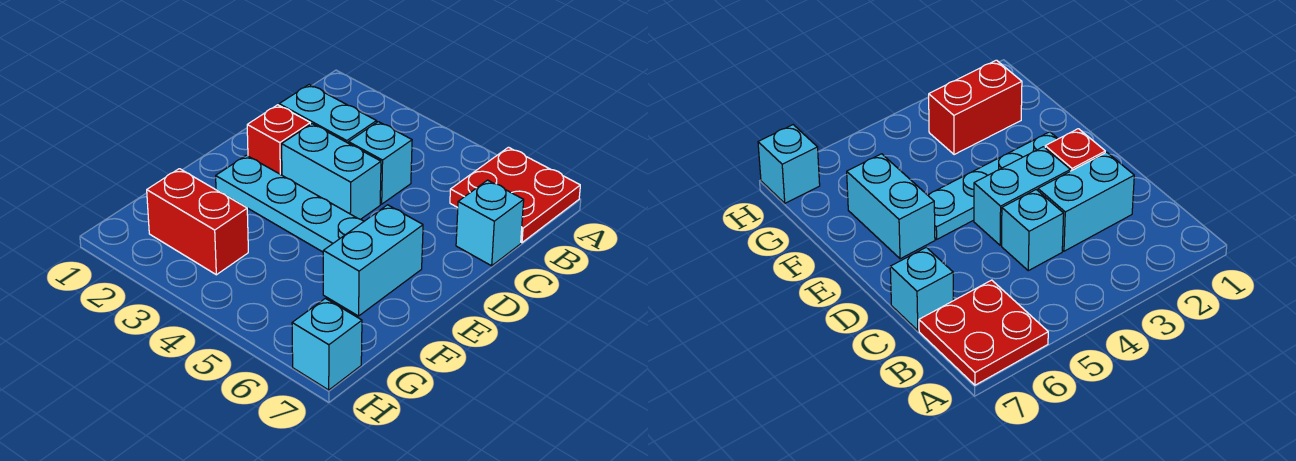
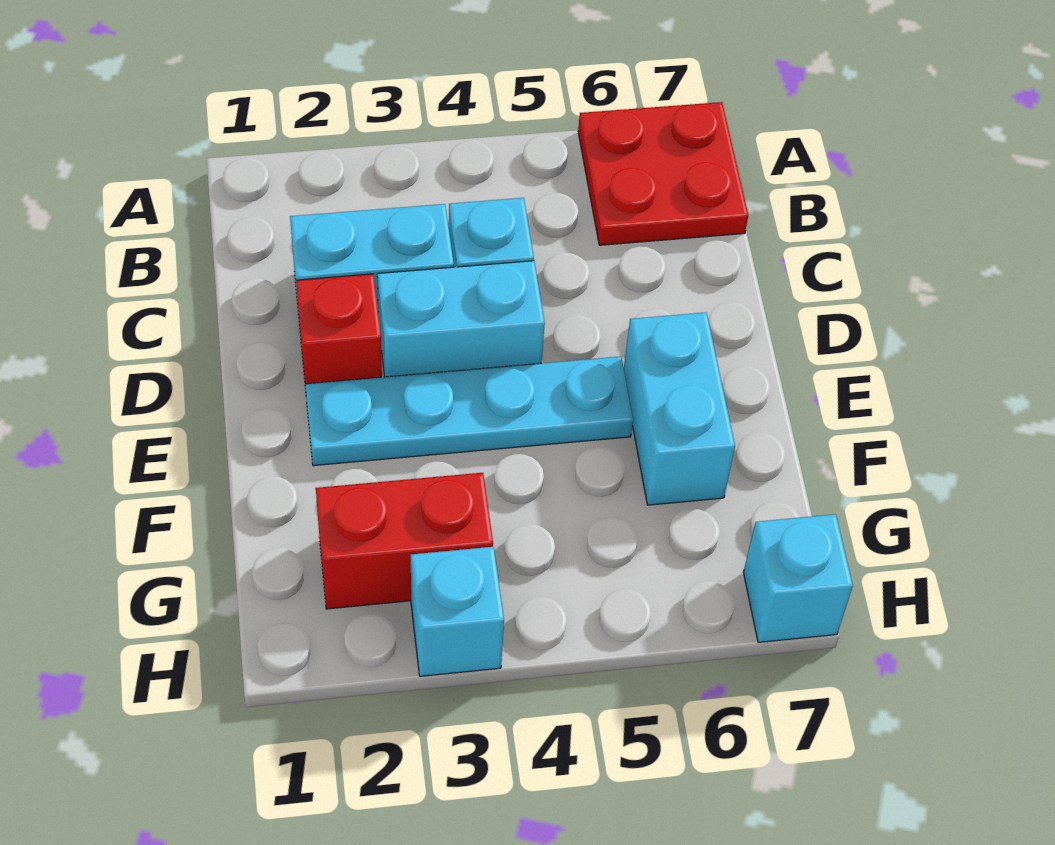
cyan brick C7 level 1 -> cyan brick H3 level 1

